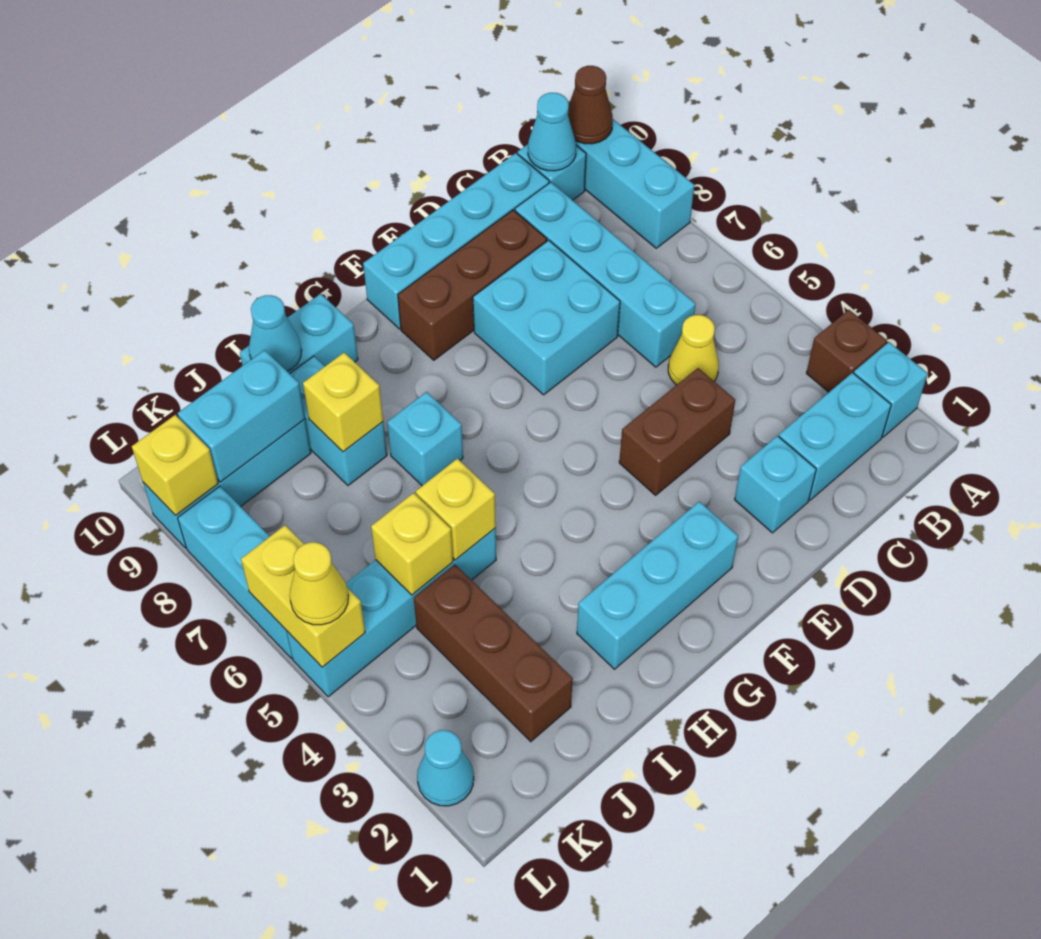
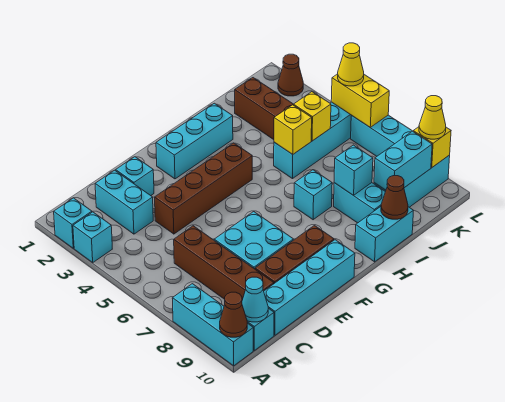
brown brick A3 level 1 -> cyan brick A3 level 1
cyan brick B2:C2 level 1 -> cyan brick C2:C3 level 1
yellow cone C5 level 1 -> yellow cone L9 level 3
cyan brick C6:C9 level 1 -> brown brick C6:C9 level 1
brown brick D4:E4 level 1 -> brown brick D4:G4 level 1
yellow brick I8 level 2 -> cyan brick I8 level 2
cyan cone I10 level 2 -> brown cone I10 level 2
cyan cone L2 level 1 -> brown cone L2 level 1

